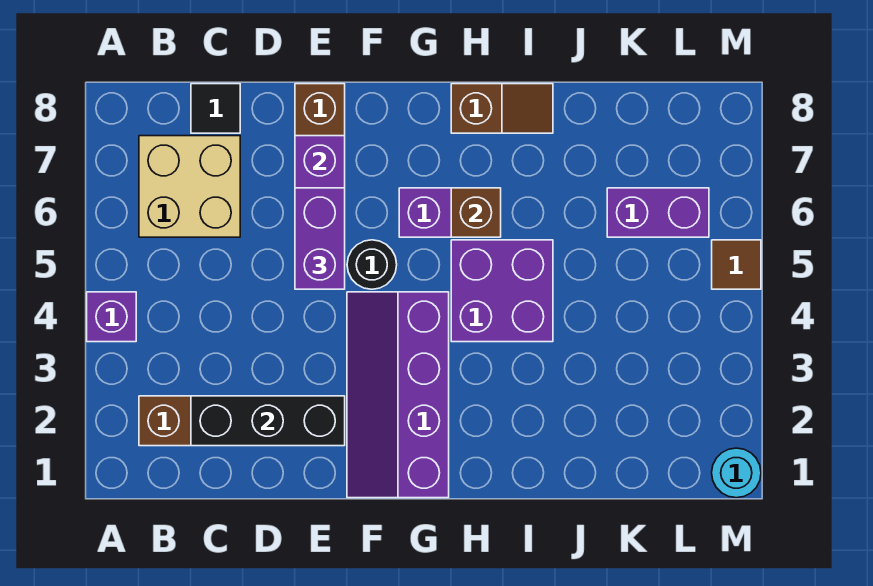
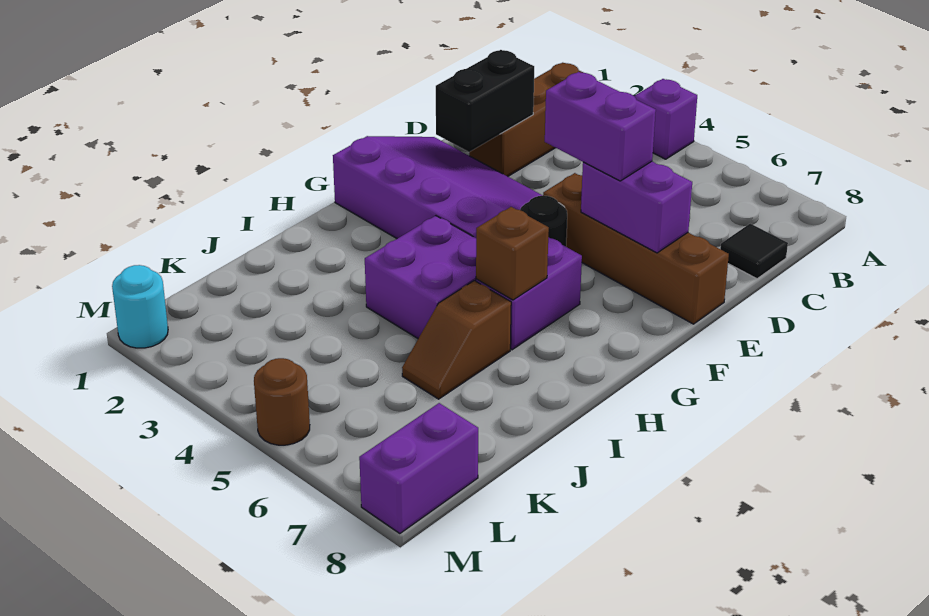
tan brick B6:C7 level 1 -> none
black brick C2:E2 level 2 -> black brick D2:E2 level 2
purple slope F1:G4 level 1 top G -> purple slope E1:G4 level 1 top G
brown slope H8:I8 level 1 top H -> brown slope I6:J6 level 1 top I
purple brick K6:L6 level 1 -> purple brick L8:M8 level 1
brown tile M5 level 1 -> brown round brick M5 level 1

